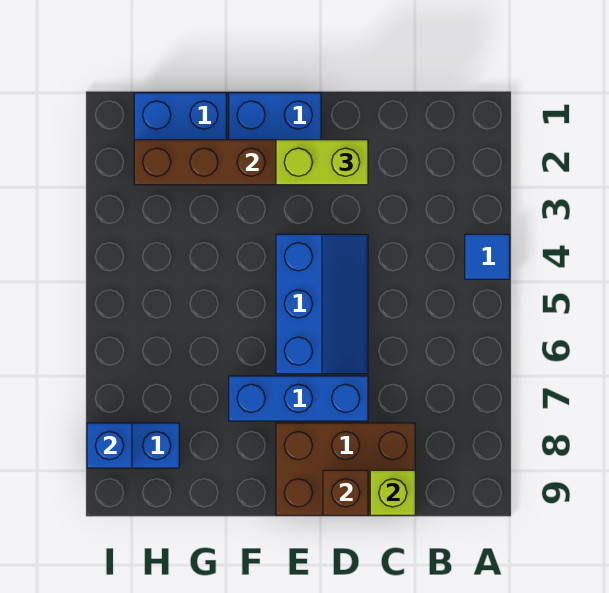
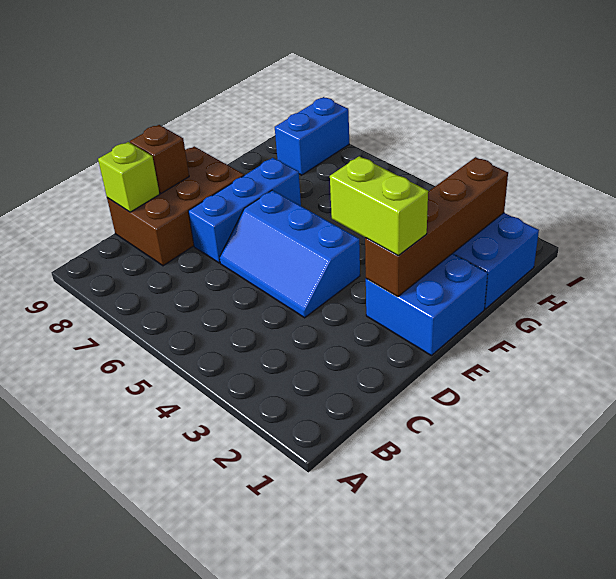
blue tile A4 level 1 -> none
lime brick D2:E2 level 3 -> lime brick E2:E3 level 3
blue brick I8 level 2 -> none

